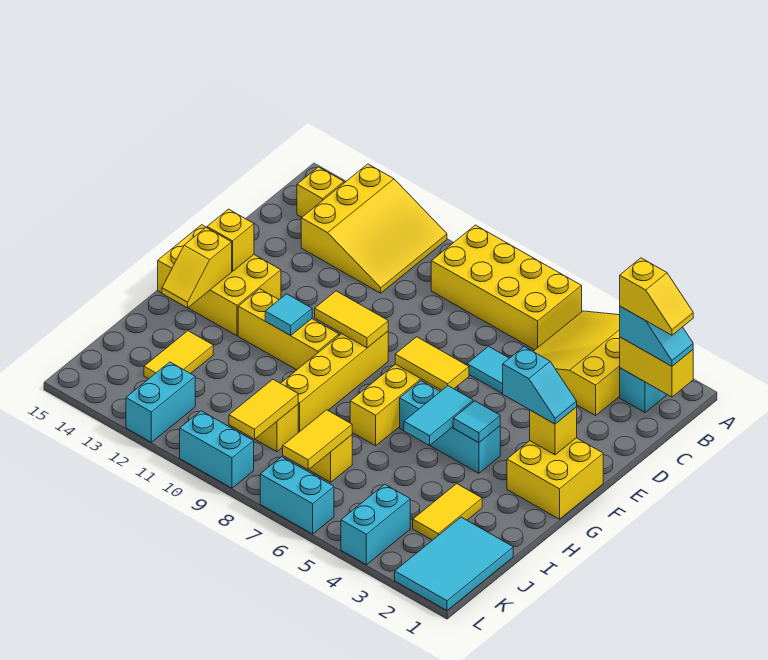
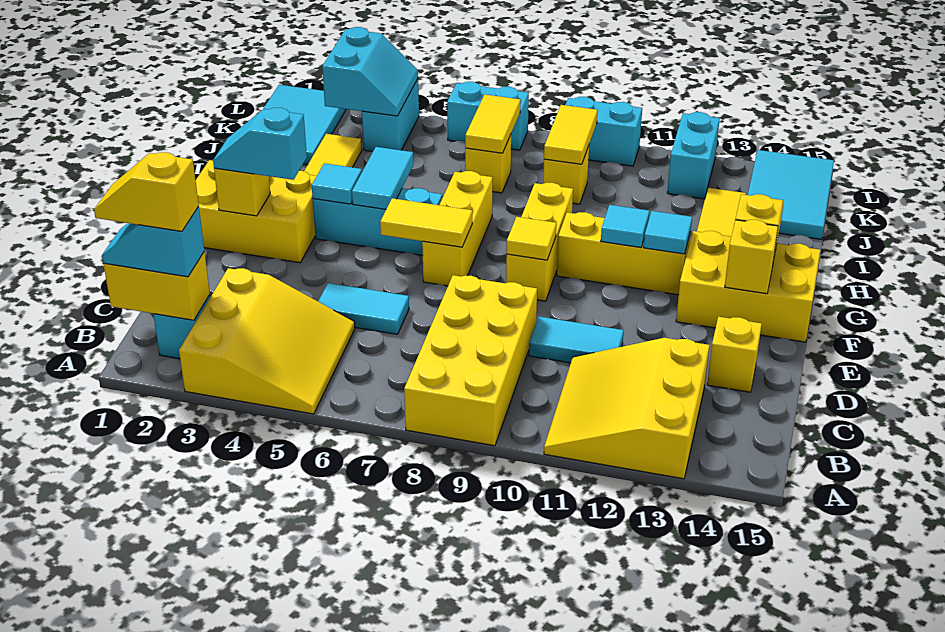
yellow brick A6:B9 level 1 -> yellow brick A8:D9 level 1
yellow brick B14 level 1 -> yellow brick D14 level 1
none -> cyan tile D10:D11 level 1
yellow brick F1:G2 level 1 -> yellow brick F1:G3 level 1
yellow brick F9:I9 level 1 -> yellow brick F9:H9 level 1
yellow tile F9:F10 level 2 -> yellow tile F9 level 2
none -> cyan tile G12 level 2
none -> cyan tile J14:L15 level 1
none -> cyan slope K3:L4 level 2 top 3

